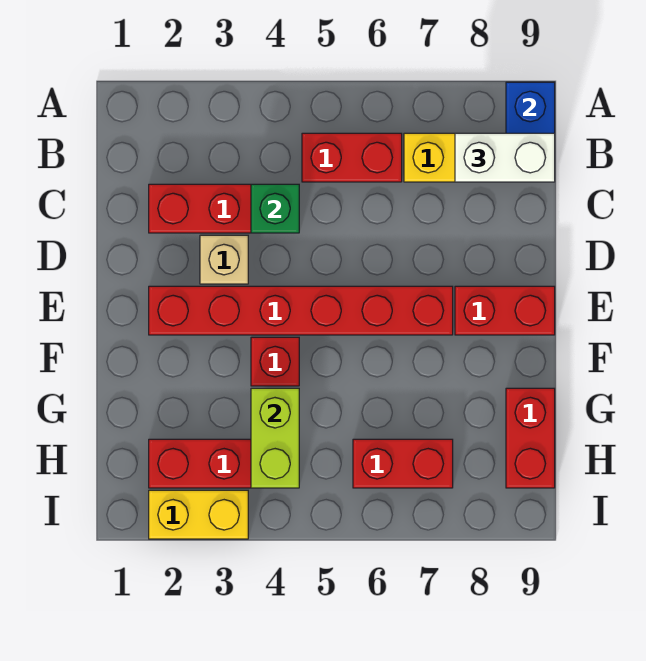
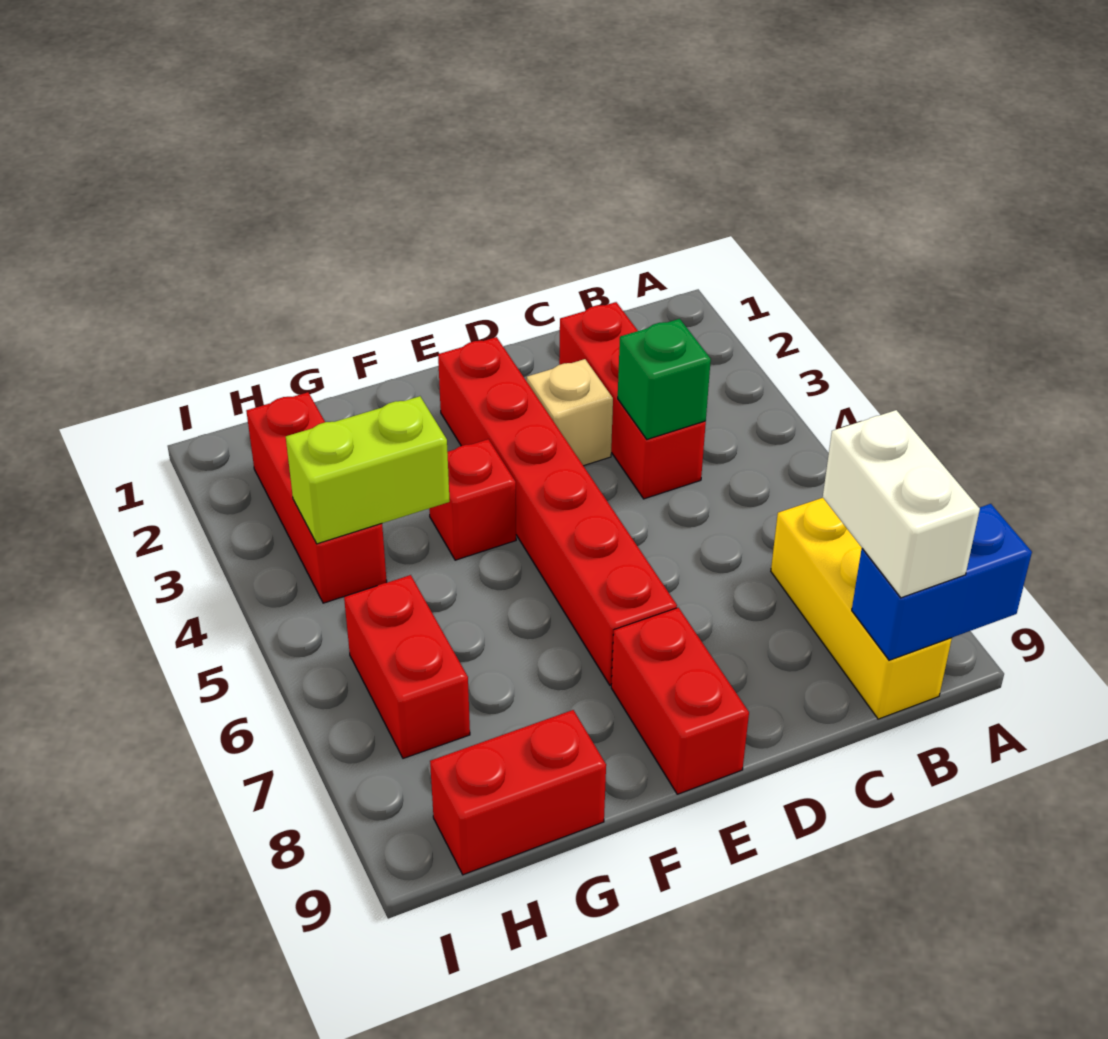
red brick B5:B6 level 1 -> none
yellow brick I2:I3 level 1 -> none

